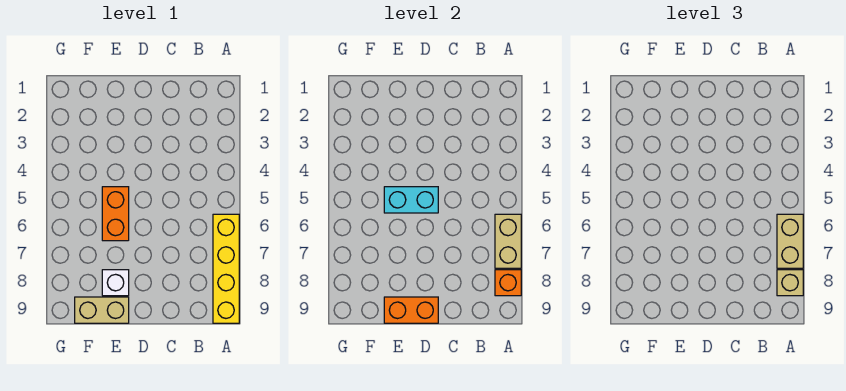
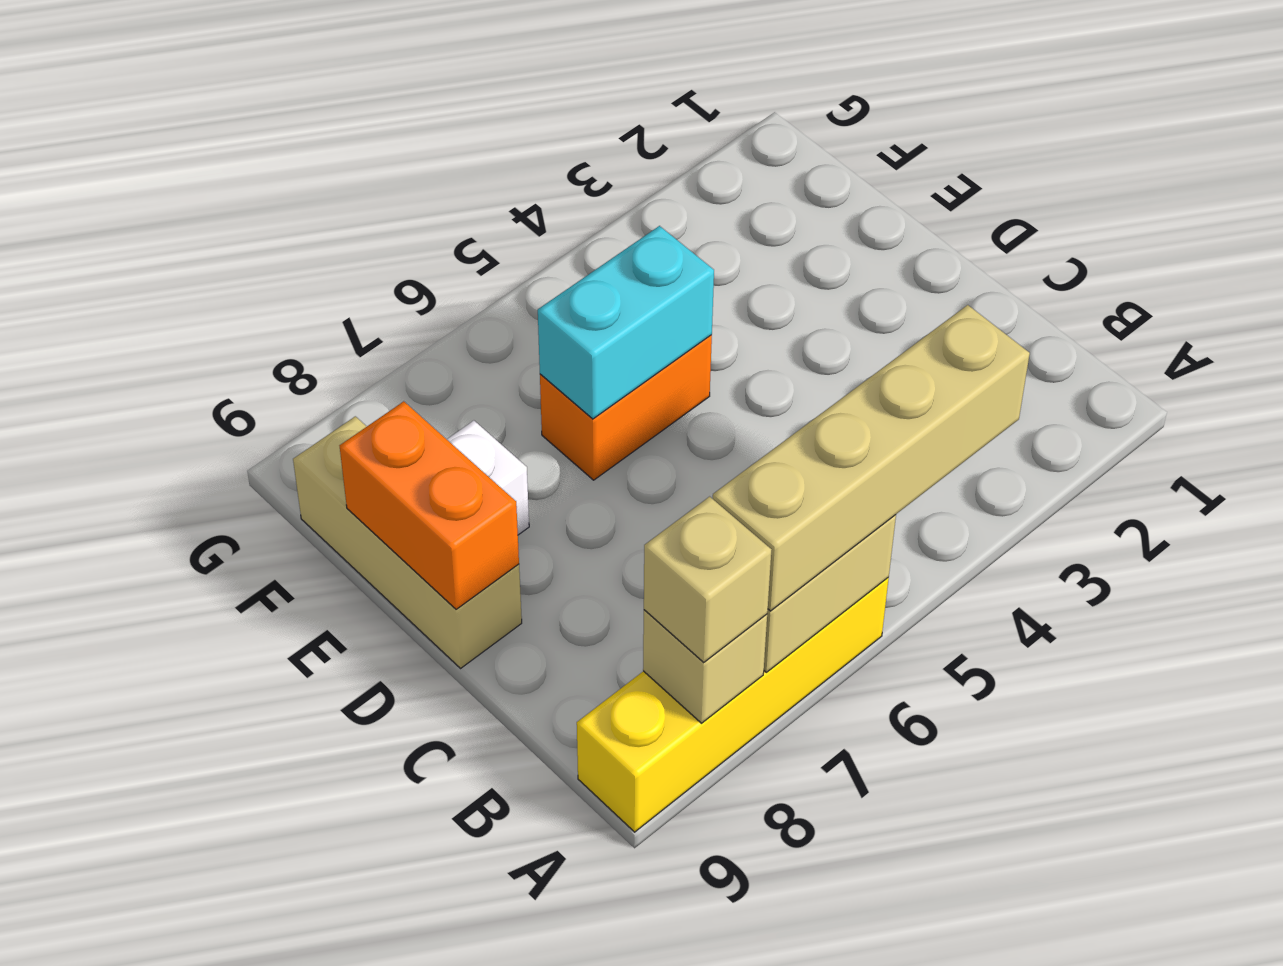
tan brick A6:A7 level 3 -> tan brick A4:A7 level 3
orange brick A8 level 2 -> tan brick A8 level 2
cyan brick D5:E5 level 2 -> cyan brick E5:E6 level 2
tan brick E9:F9 level 1 -> tan brick D9:F9 level 1

